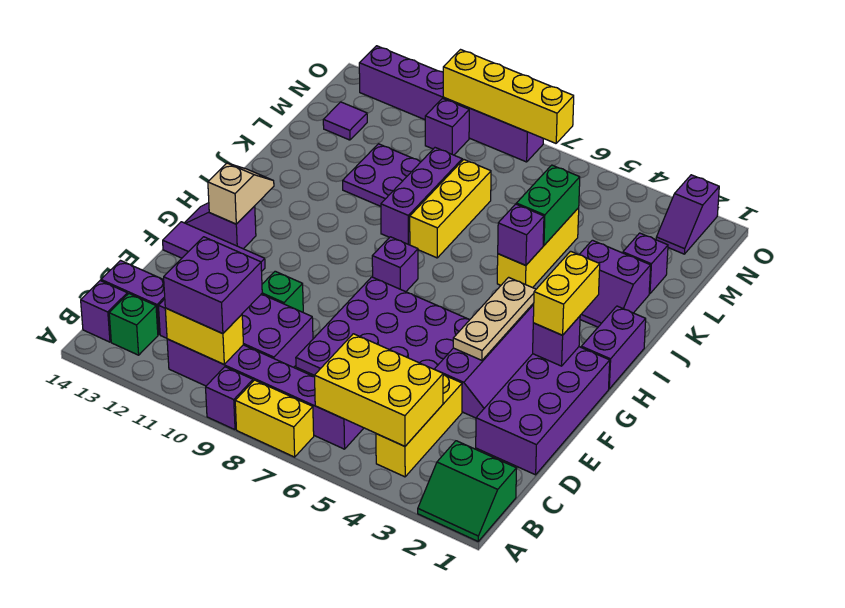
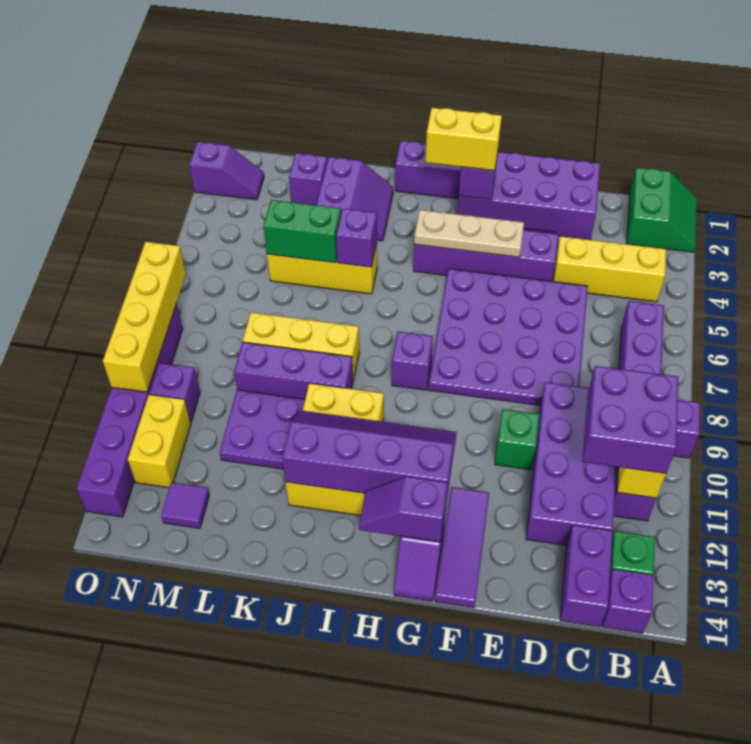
yellow brick A7:A8 level 1 -> yellow brick N11:N12 level 1
yellow brick B4:C6 level 2 -> yellow brick I10:J12 level 1
none -> purple slope G11:J12 level 2 top 12
tan slope G13:H13 level 2 top G -> purple slope G13:H13 level 2 top G

